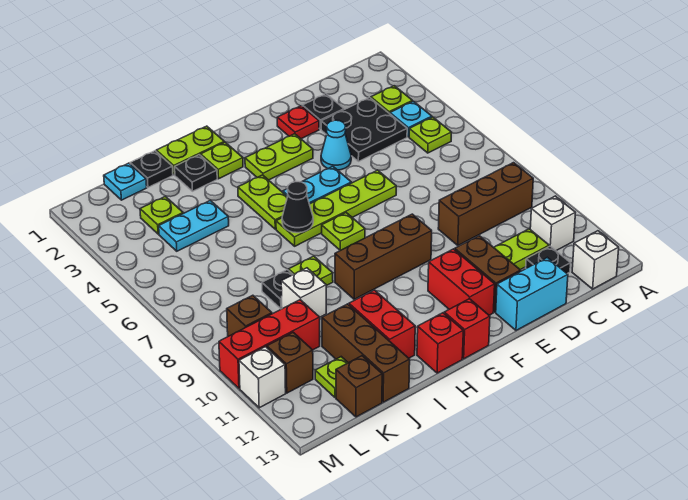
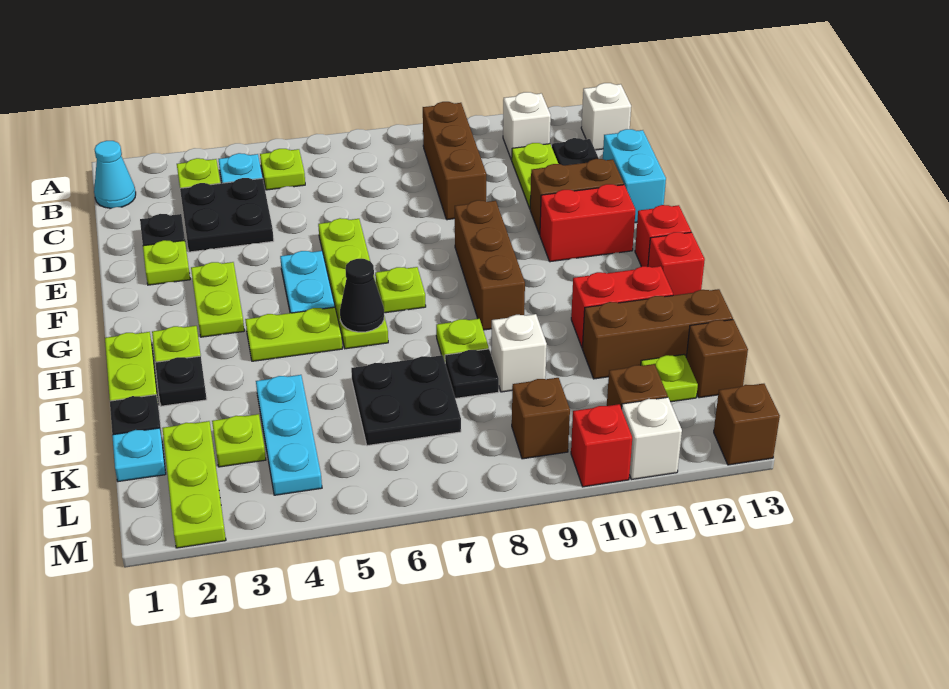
red plate E2 level 1 -> lime plate E2 level 1
cyan cone E4 level 1 -> cyan cone B1 level 1
cyan plate J4:K4 level 1 -> cyan plate J4:L4 level 1
none -> black plate J6:K7 level 1
none -> lime plate K2:M2 level 1
red brick K10:M10 level 1 -> red brick M10 level 1
none -> brown brick M13 level 1

